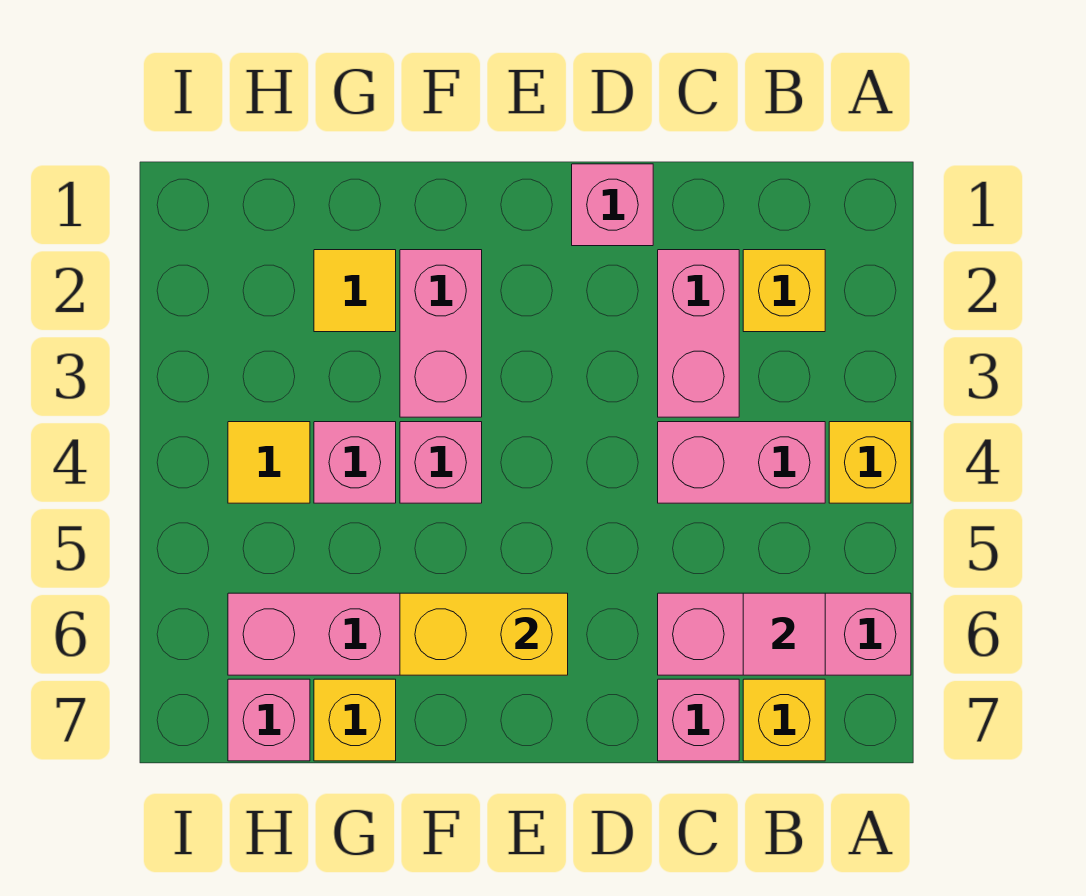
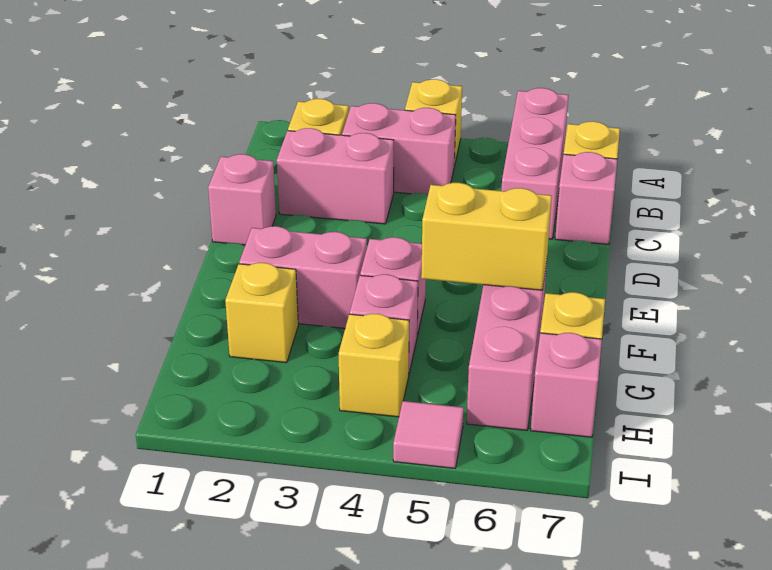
pink brick B4:C4 level 1 -> pink brick B3:B4 level 1
pink tile B6 level 2 -> pink tile I5 level 1
yellow brick E6:F6 level 2 -> yellow brick F5:F6 level 2
yellow tile G2 level 1 -> yellow brick G2 level 1
yellow tile H4 level 1 -> yellow brick H4 level 1

